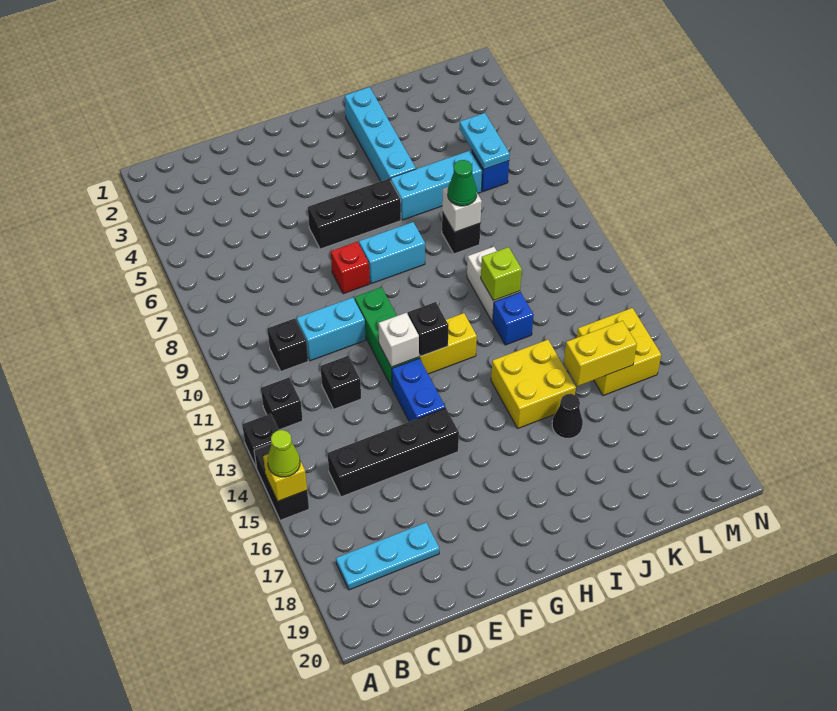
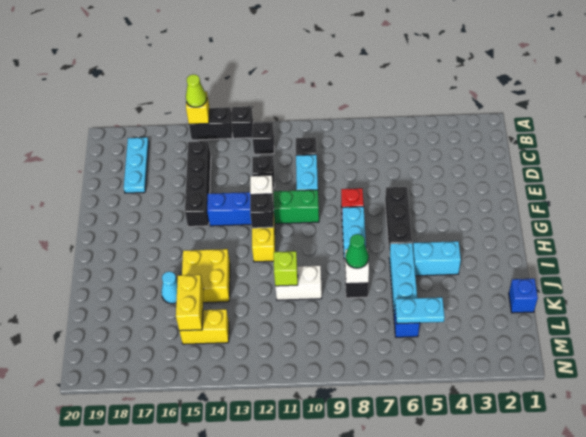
cyan brick I2:I5 level 1 -> cyan brick I4:I5 level 1
blue brick J12 level 1 -> blue brick K1 level 1
black cone J16 level 1 -> cyan cone J16 level 1
yellow brick L14:M15 level 1 -> yellow brick L14:L15 level 1

